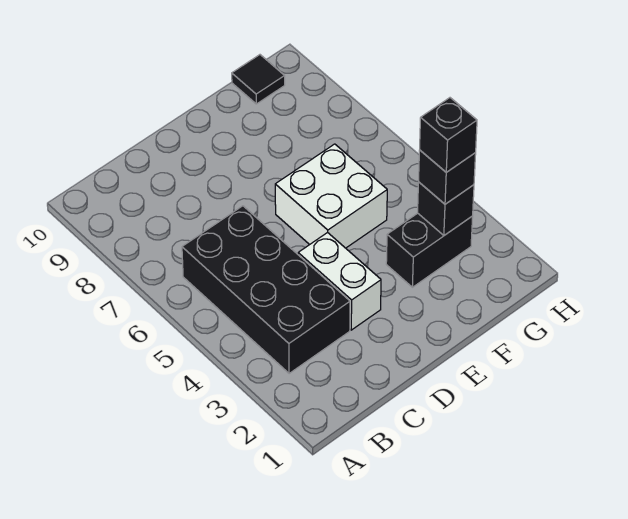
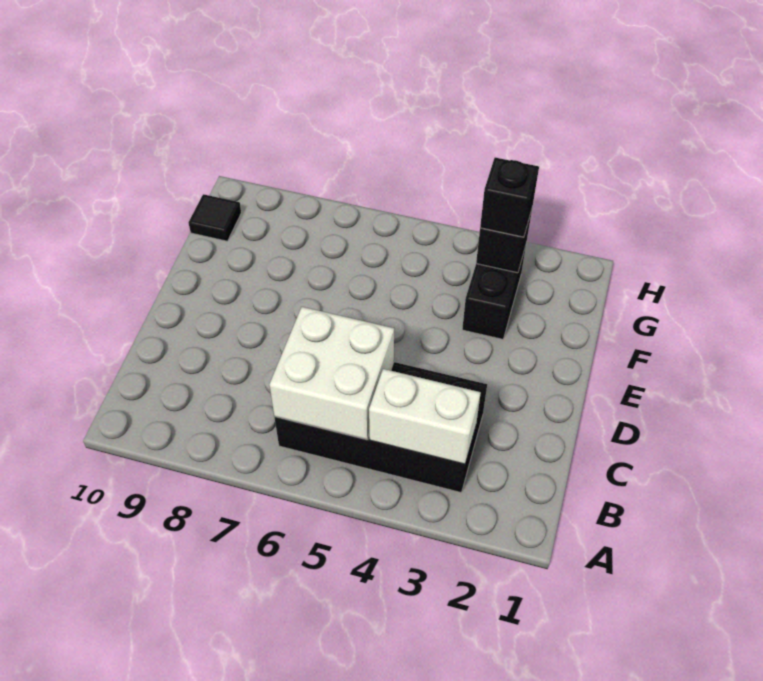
white brick D3:D4 level 1 -> white brick B3:B4 level 2
white brick E5:F6 level 1 -> white brick B5:C6 level 2
black brick G3 level 4 -> none

